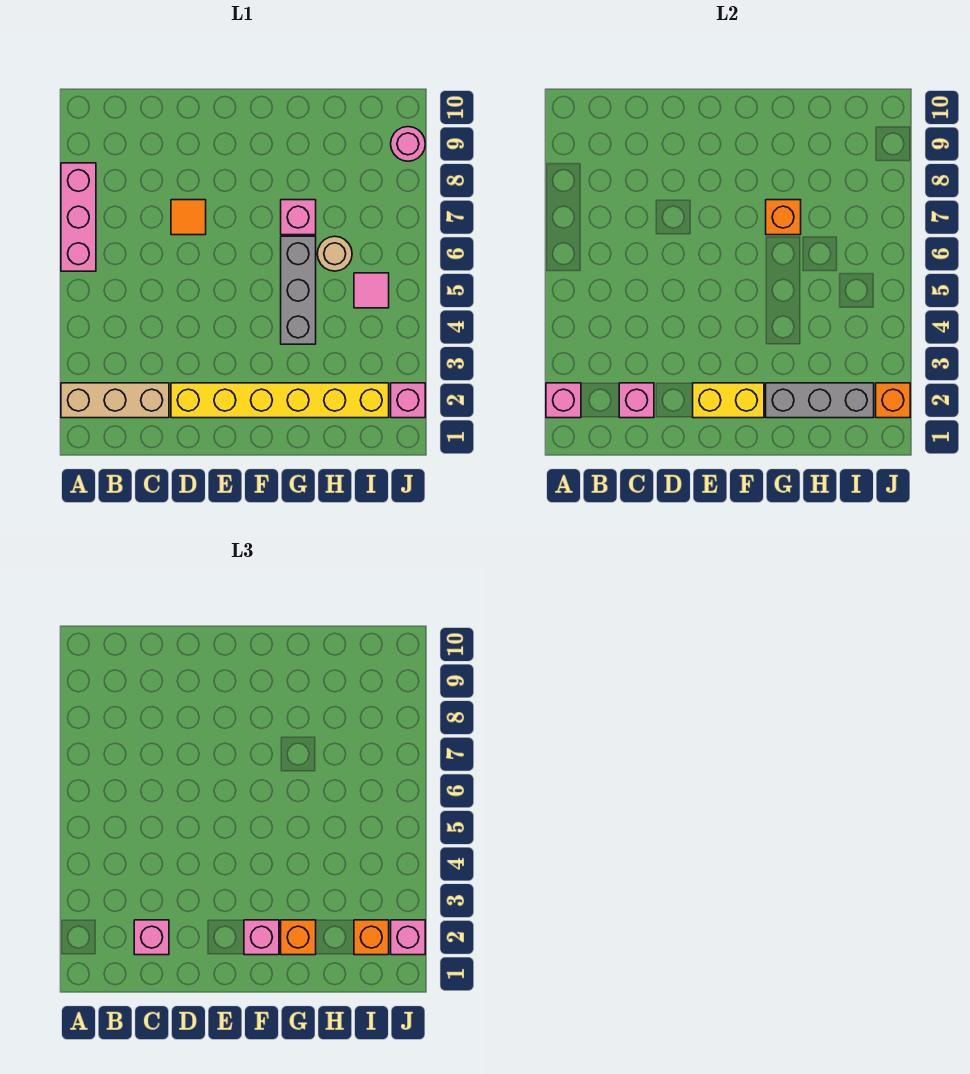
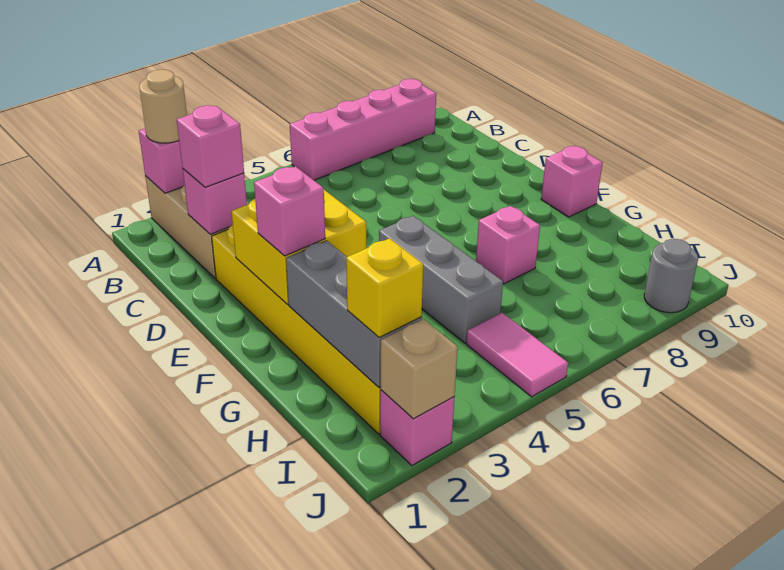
pink brick A6:A8 level 1 -> pink brick A6:A9 level 1
orange tile D7 level 1 -> none
yellow brick E2:F2 level 2 -> yellow brick E2:F3 level 2
orange brick G2 level 3 -> none
grey brick G4:G6 level 1 -> grey brick F5:H5 level 1
orange brick G7 level 2 -> none
tan round brick H6 level 1 -> tan round brick A2 level 3
orange brick I2 level 3 -> yellow brick I2 level 3
pink tile I5 level 1 -> pink tile I5:J5 level 1
orange brick J2 level 2 -> tan brick J2 level 2
pink brick J2 level 3 -> pink brick F10 level 1
pink round brick J9 level 1 -> grey round brick J9 level 1

